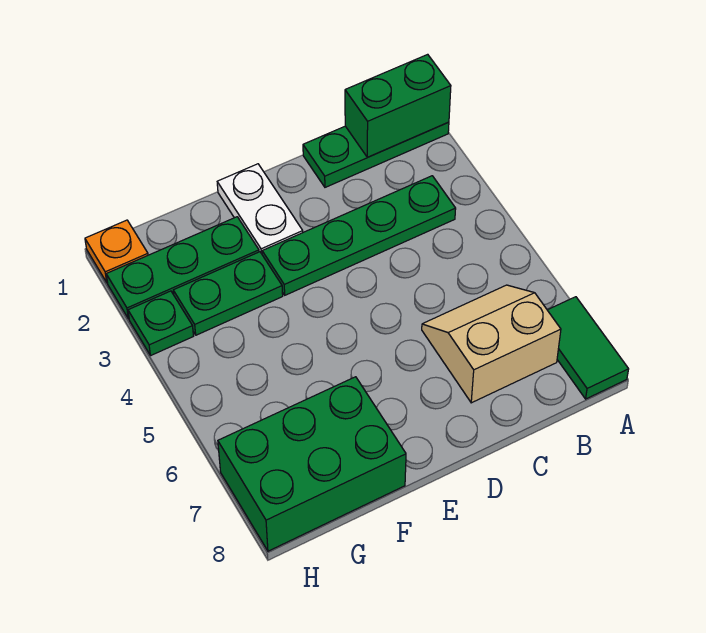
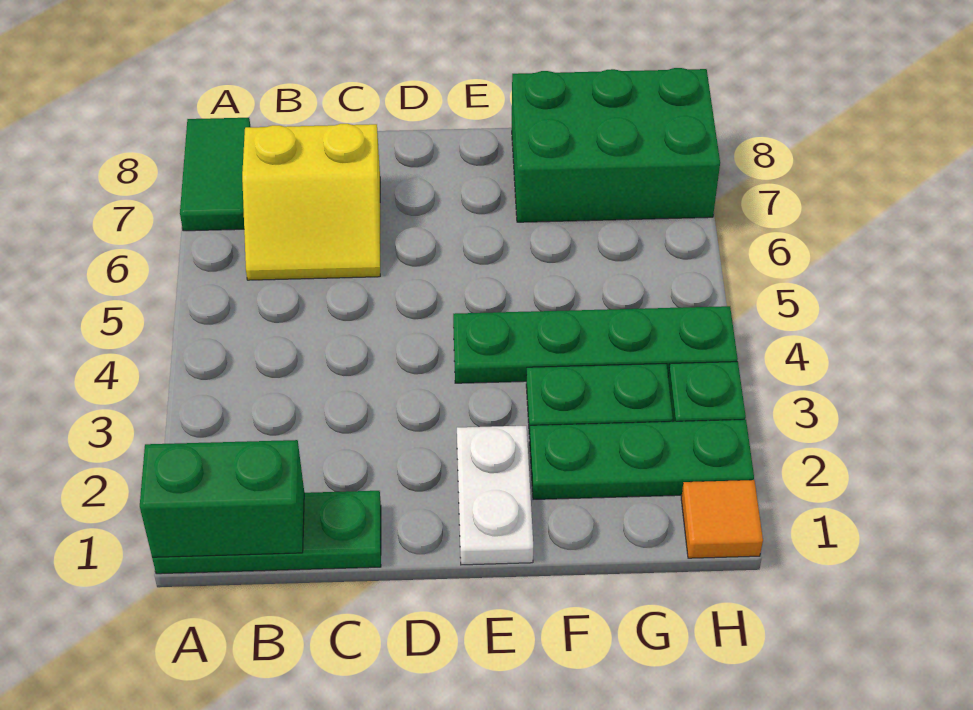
green plate B3:E3 level 1 -> green plate E4:H4 level 1
tan slope B6:C7 level 1 top 7 -> yellow slope B6:C7 level 1 top 7
orange plate H1 level 1 -> orange tile H1 level 1

